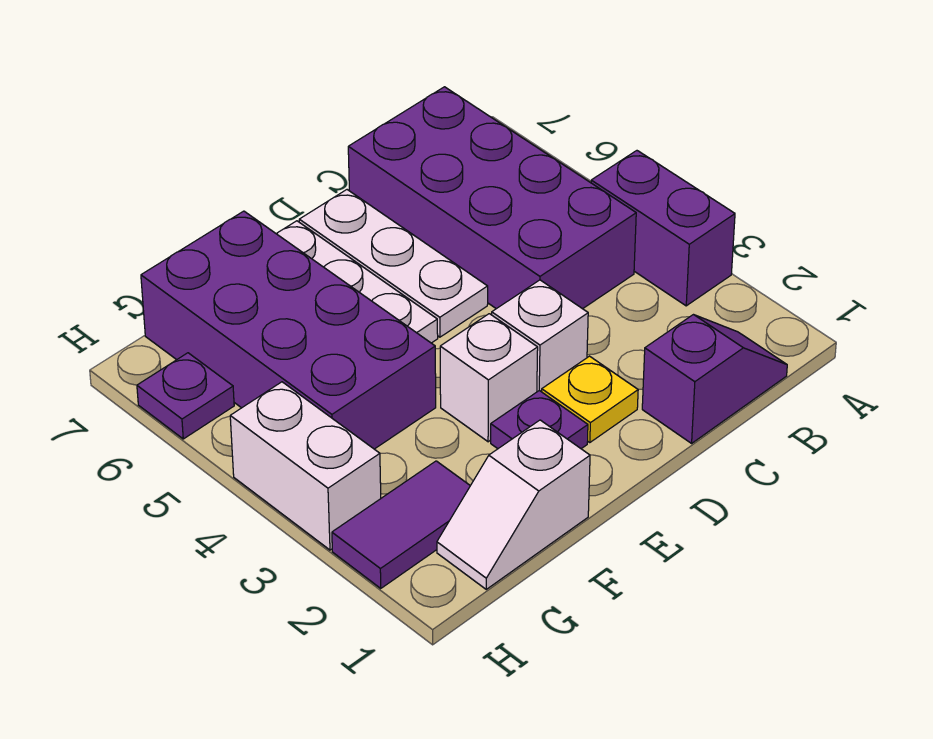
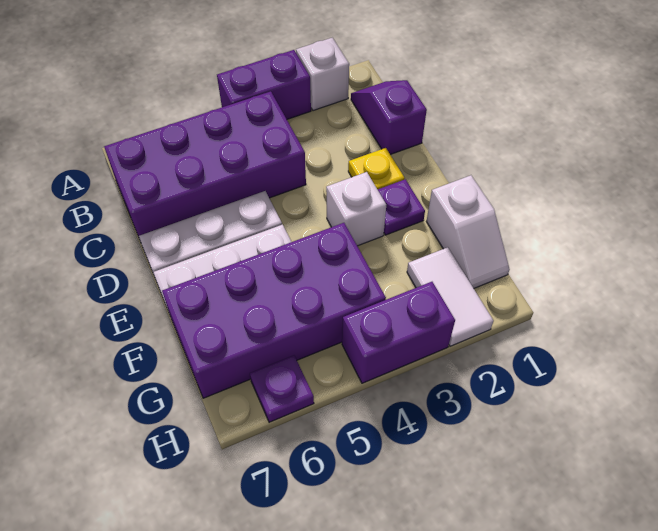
white brick D3 level 1 -> white brick A2 level 1
purple tile G2:H2 level 1 -> white tile G2:H2 level 1
white brick H3:H4 level 1 -> purple brick H3:H4 level 1

